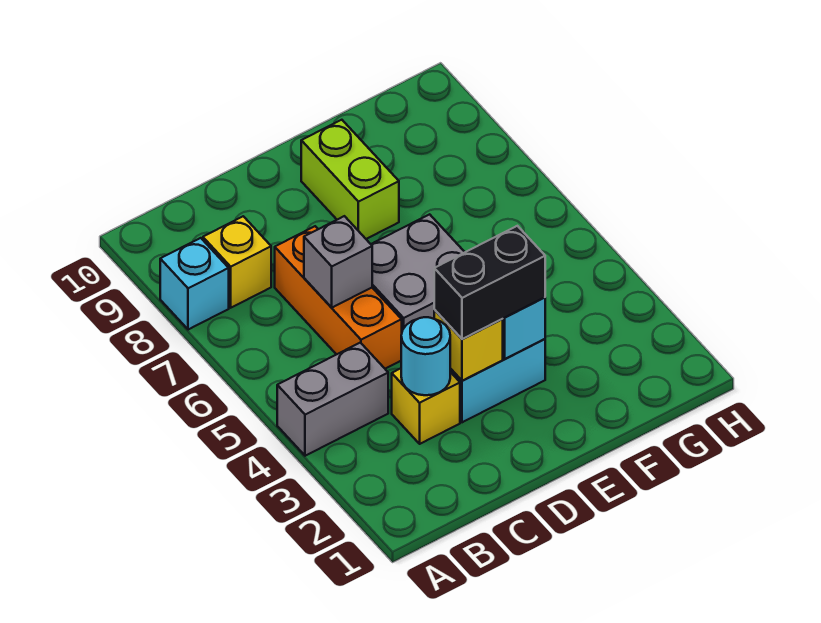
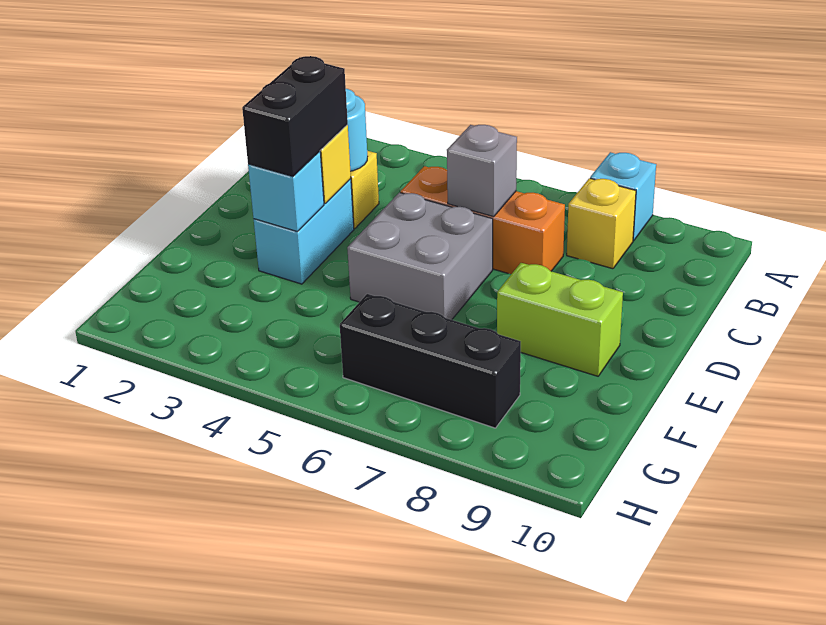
grey brick A4:B4 level 1 -> none
none -> black brick G6:G8 level 1

